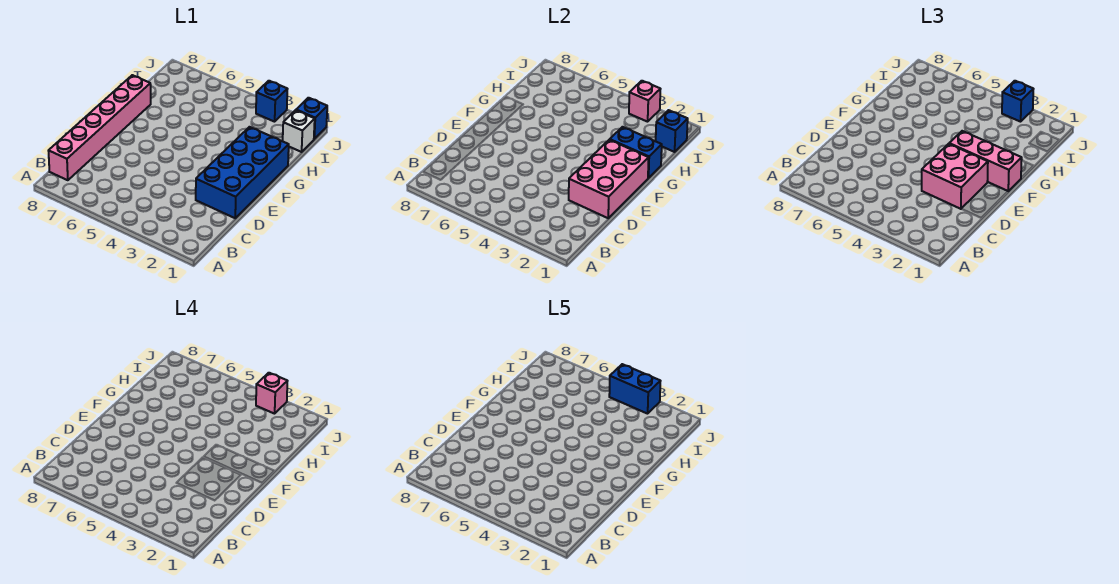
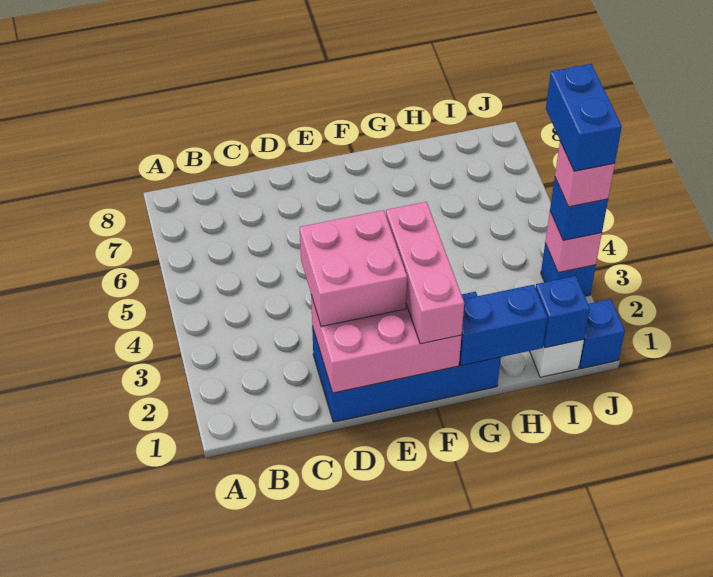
pink brick B8:G8 level 1 -> none
blue brick G1:G2 level 2 -> blue brick G1:H1 level 2

